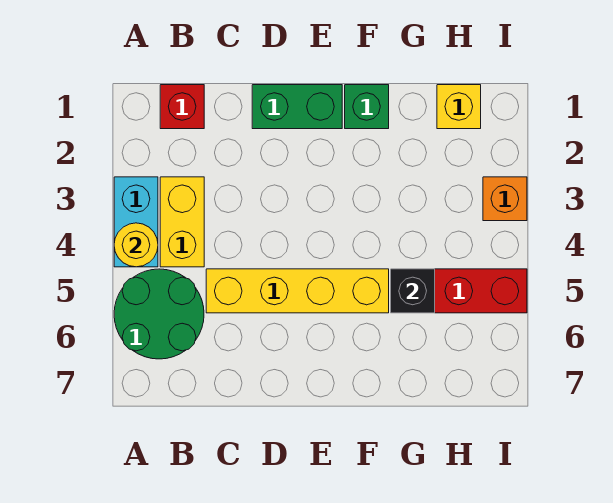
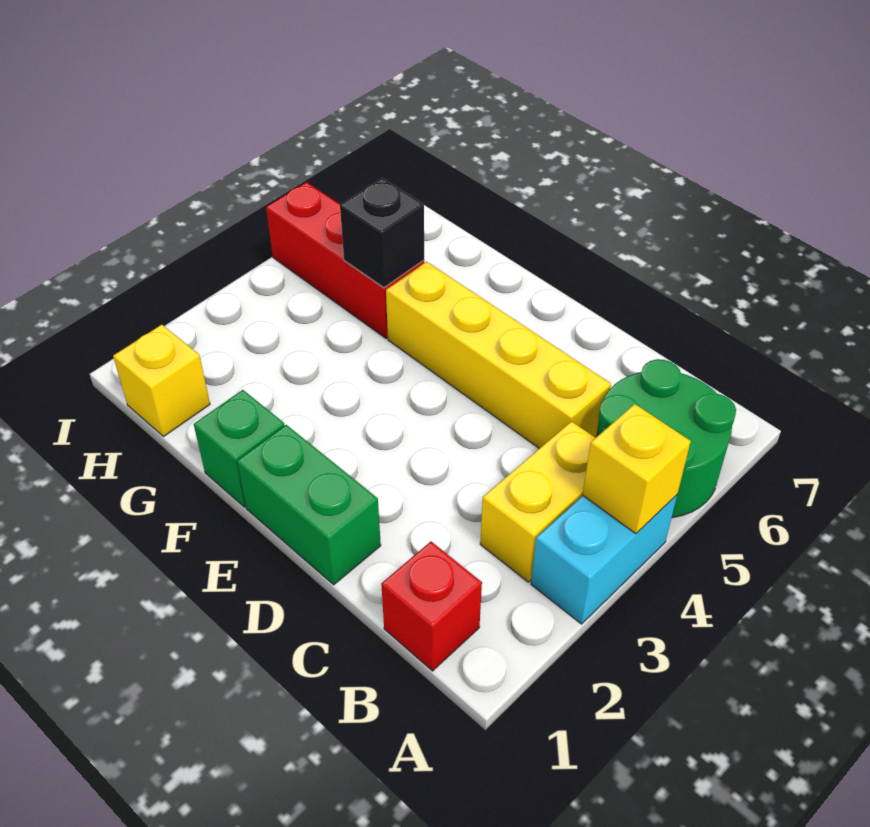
yellow round brick A4 level 2 -> yellow brick A4 level 2
orange brick I3 level 1 -> none

